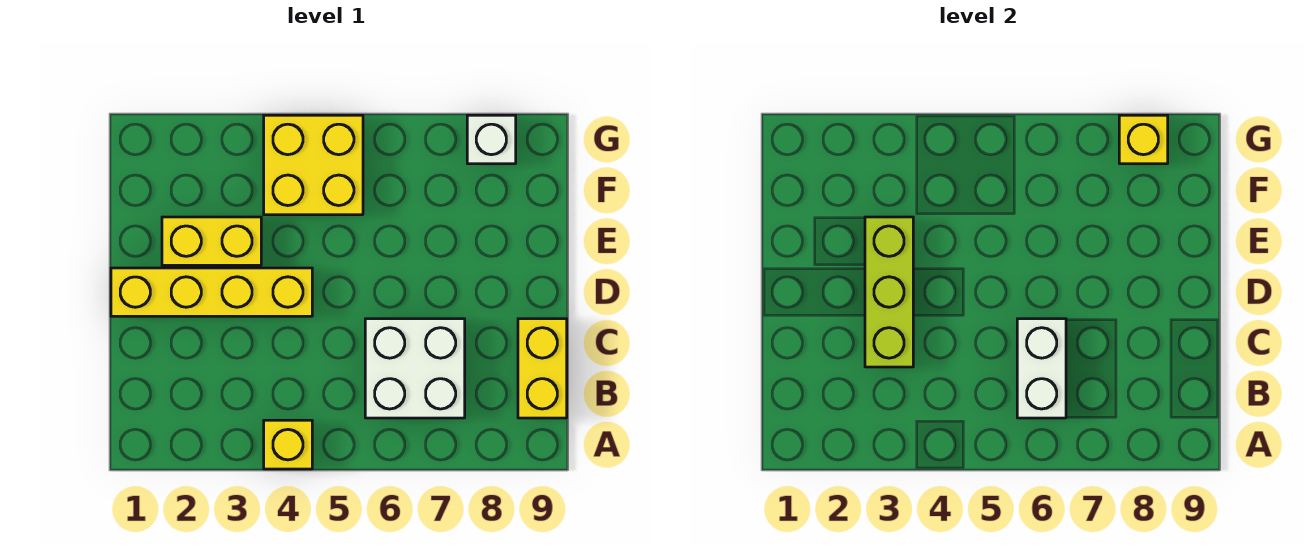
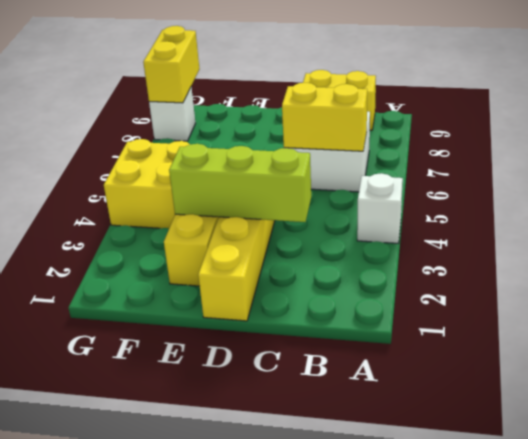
yellow brick A4 level 1 -> white brick A4 level 1
white brick B6:C6 level 2 -> yellow brick B6:C6 level 2
yellow brick G8 level 2 -> yellow brick G8:G9 level 2

